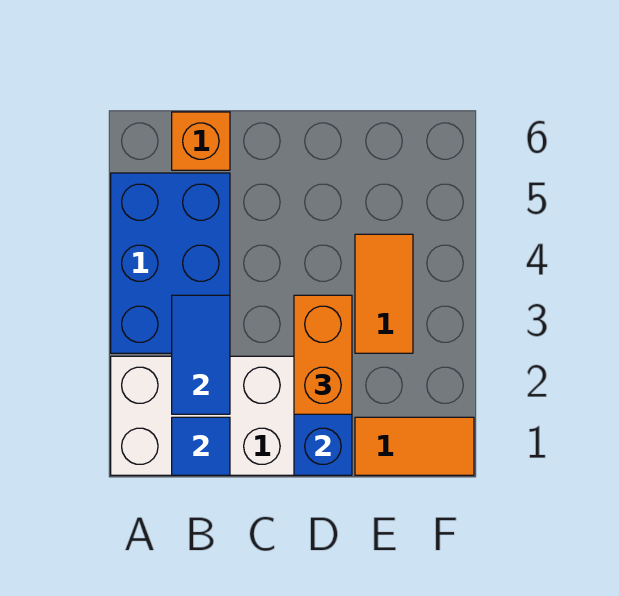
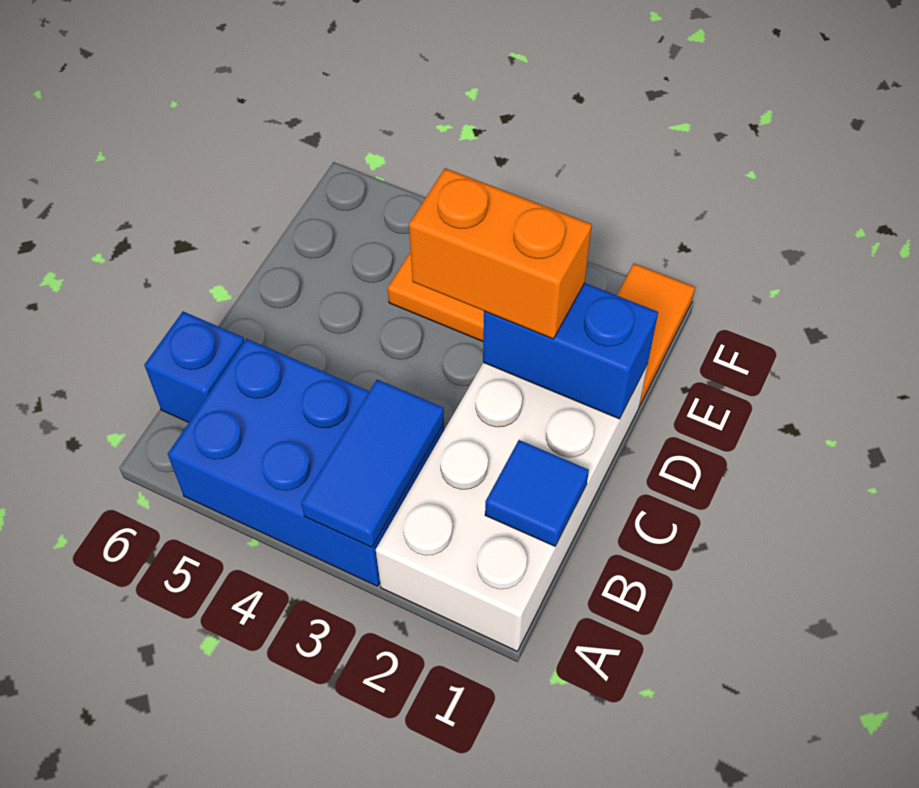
blue tile B2:B3 level 2 -> blue tile A3:B3 level 2
orange brick B6 level 1 -> blue brick B6 level 1

